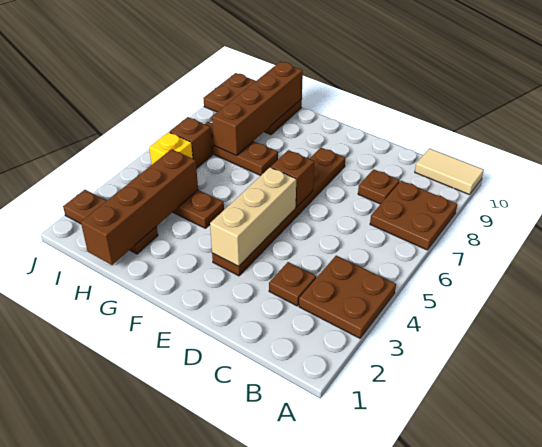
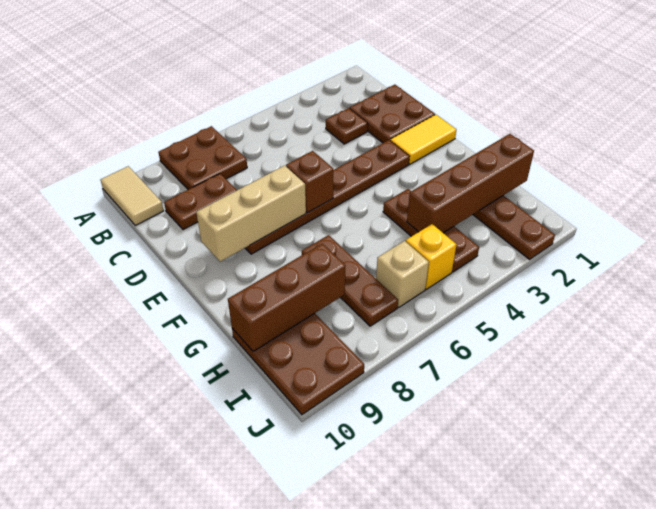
brown plate A3:B4 level 1 -> brown plate C1:D2 level 1
brown plate C8 level 1 -> brown plate C8:C9 level 1
none -> yellow tile E1:E2 level 1
tan brick E3:E5 level 2 -> tan brick E7:E9 level 2
brown brick H7:H10 level 2 -> brown brick H8:H10 level 2
brown brick I6 level 1 -> tan brick I6 level 1

